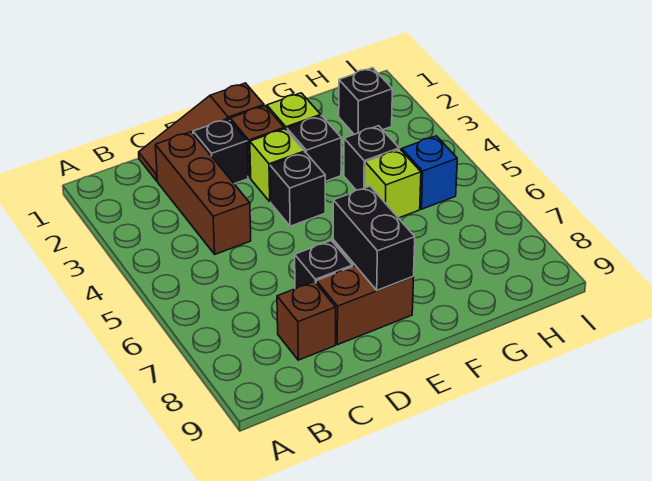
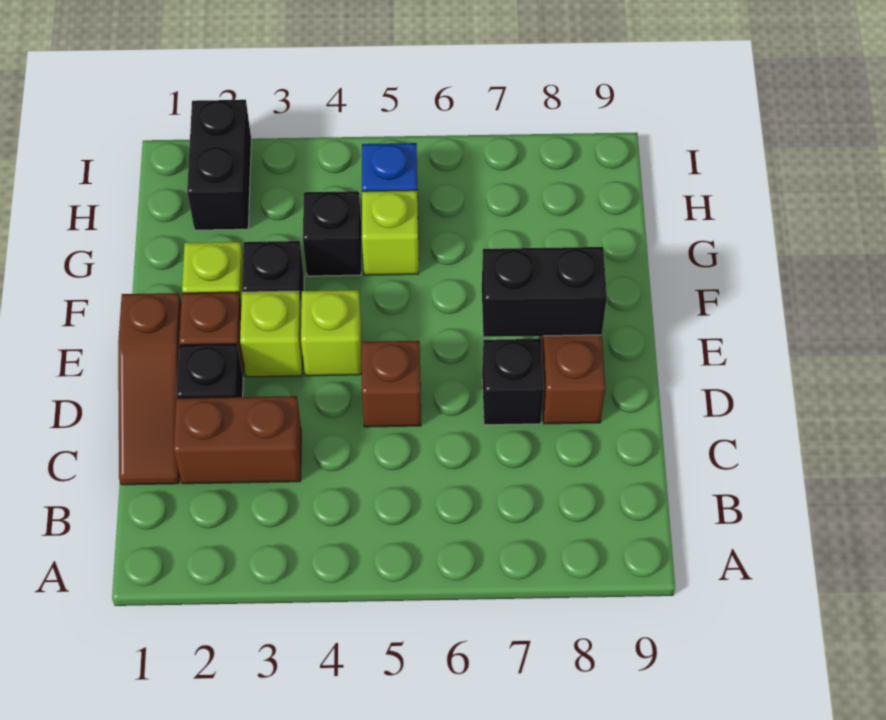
brown brick C2:C4 level 1 -> brown brick C2:C3 level 1
brown brick C8 level 1 -> brown brick D5 level 1
black brick E4 level 1 -> lime brick E4 level 1
black brick H2 level 1 -> black brick H2:I2 level 1

